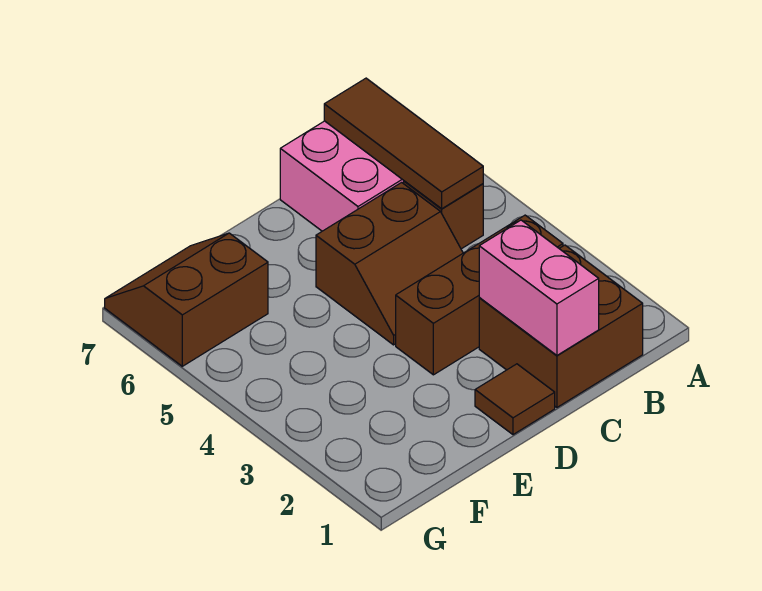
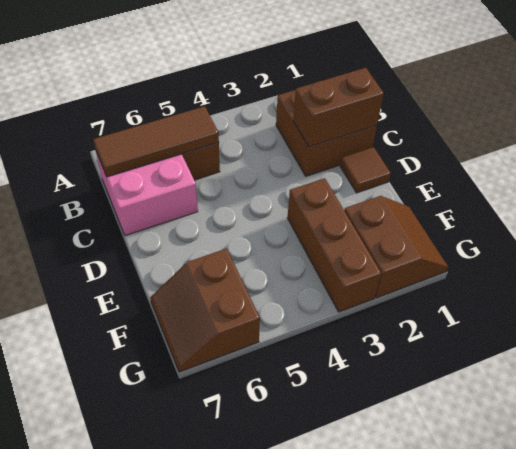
brown brick B3:D3 level 1 -> brown brick E3:G3 level 1
pink brick C1:C2 level 2 -> brown brick C1:C2 level 2
brown slope C4:D5 level 1 top 5 -> brown slope F1:G2 level 1 top 2

